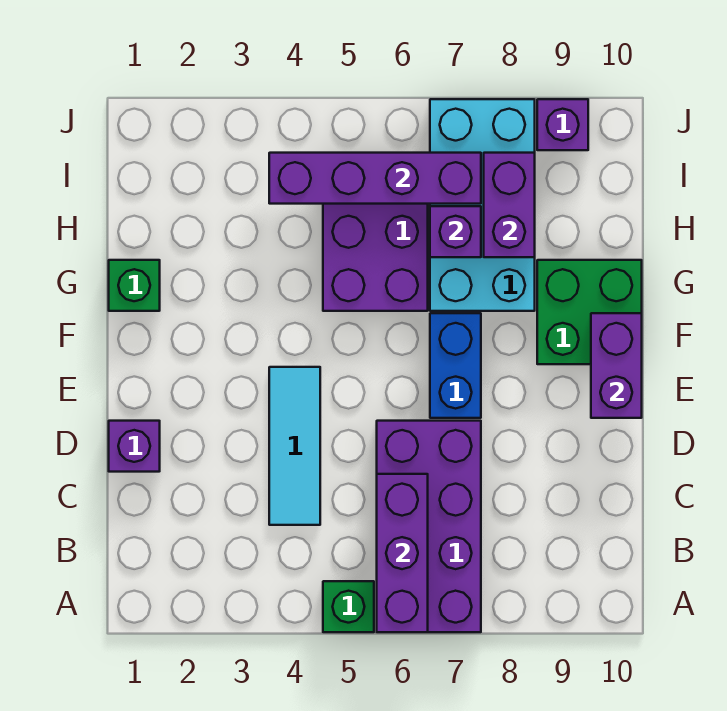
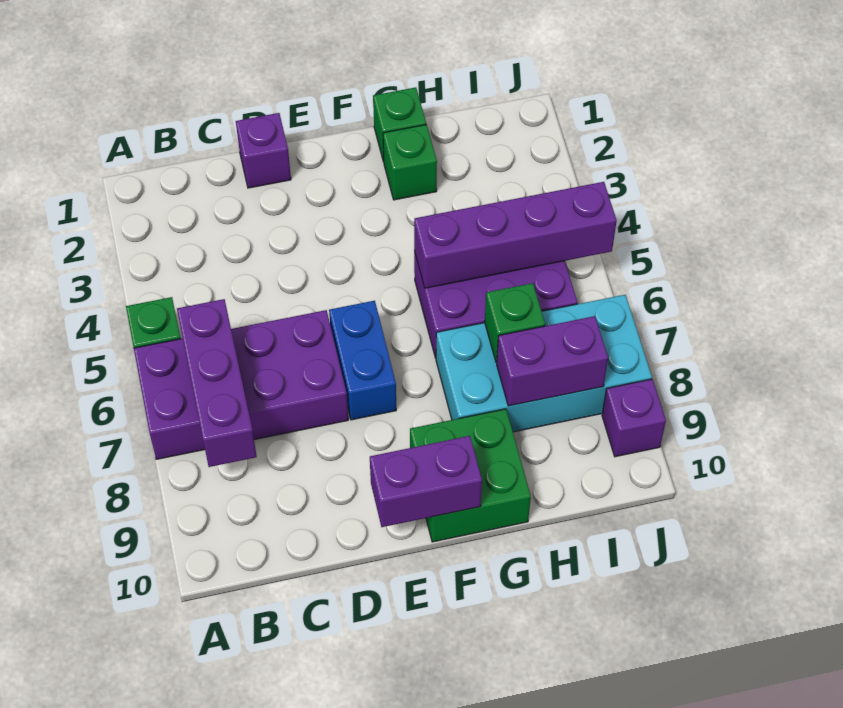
purple brick A6:C6 level 2 -> purple brick B6:B8 level 2
cyan tile C4:E4 level 1 -> none
blue brick E7:F7 level 1 -> blue brick E6:E7 level 1
none -> green brick G2 level 1
purple brick H7 level 2 -> green brick H7 level 2
purple brick I4:I7 level 2 -> purple brick G5:J5 level 2

